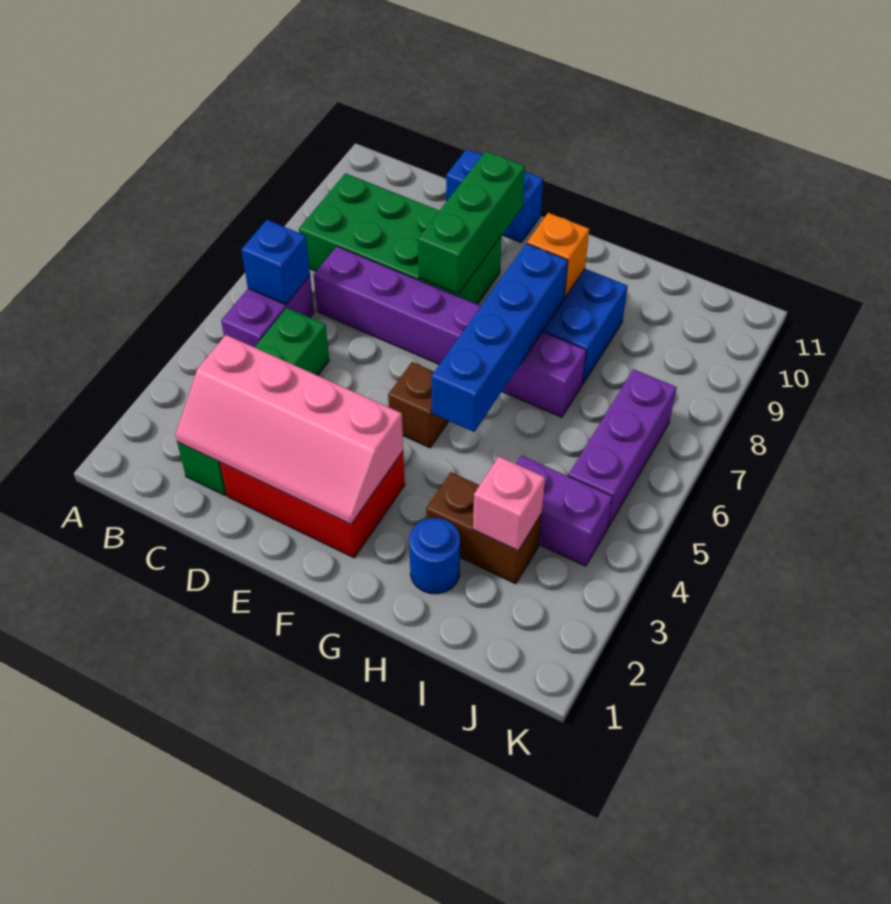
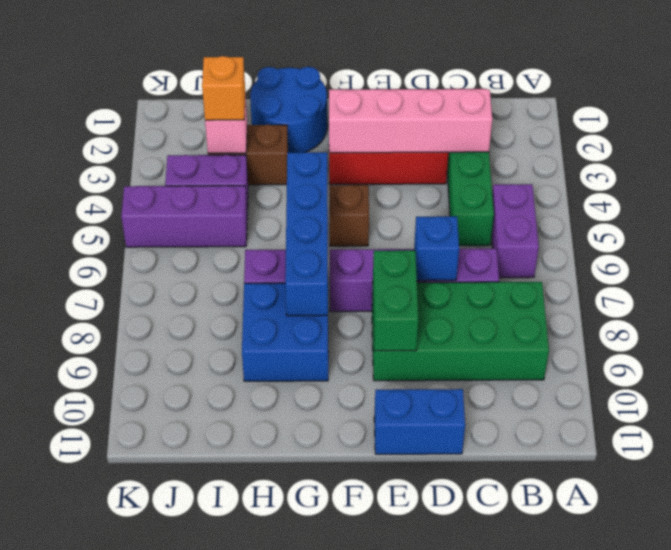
blue brick B6 level 2 -> blue brick D7 level 2
green brick E8:E10 level 2 -> green brick E8:E9 level 2
orange brick G9 level 2 -> orange brick I3 level 3
blue round brick H2 level 1 -> blue round brick G1:H2 level 1
purple brick J5:J7 level 1 -> purple brick I5:K5 level 1

